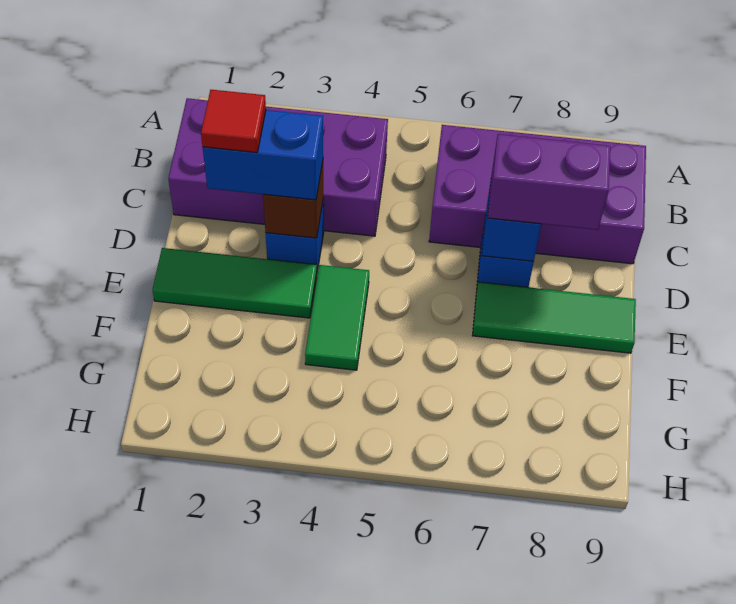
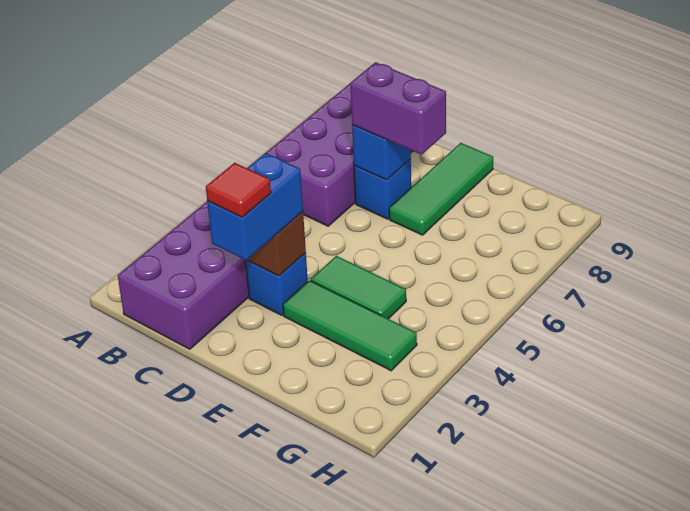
purple brick D7:D8 level 3 -> purple brick D7:E7 level 3
green tile E1:E3 level 1 -> green tile E3:G3 level 1

